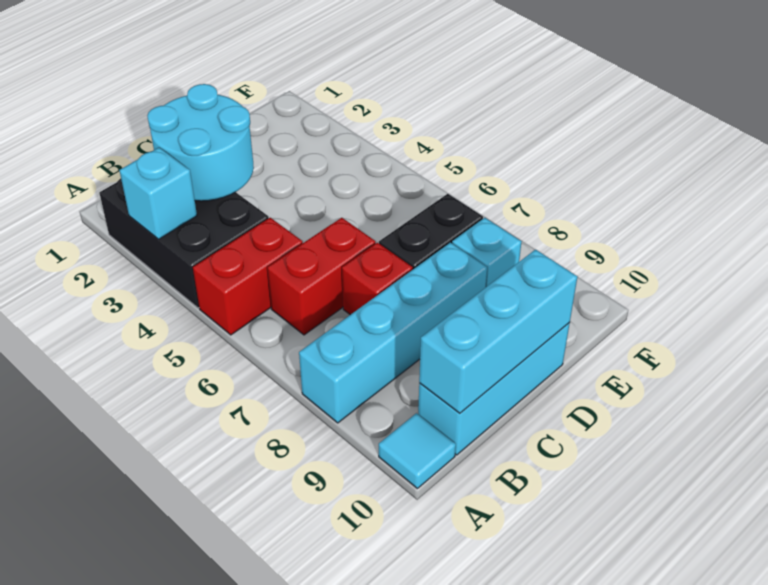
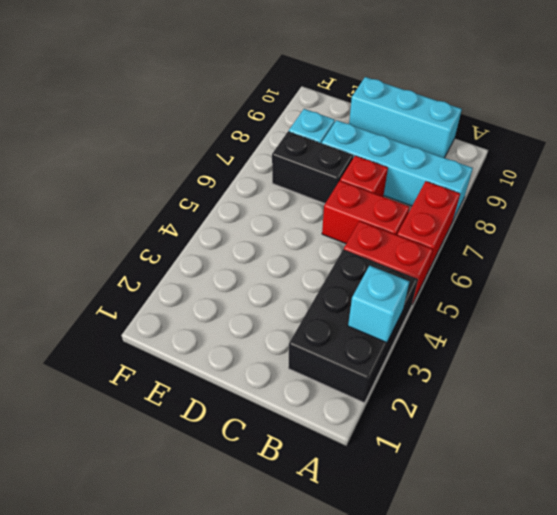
none -> red brick A6:A7 level 1
cyan tile A10 level 1 -> none
cyan round brick B2:C3 level 2 -> none
cyan brick B10:D10 level 2 -> none

